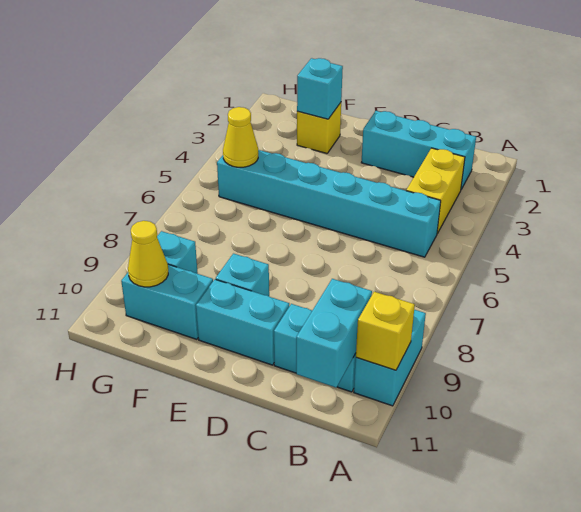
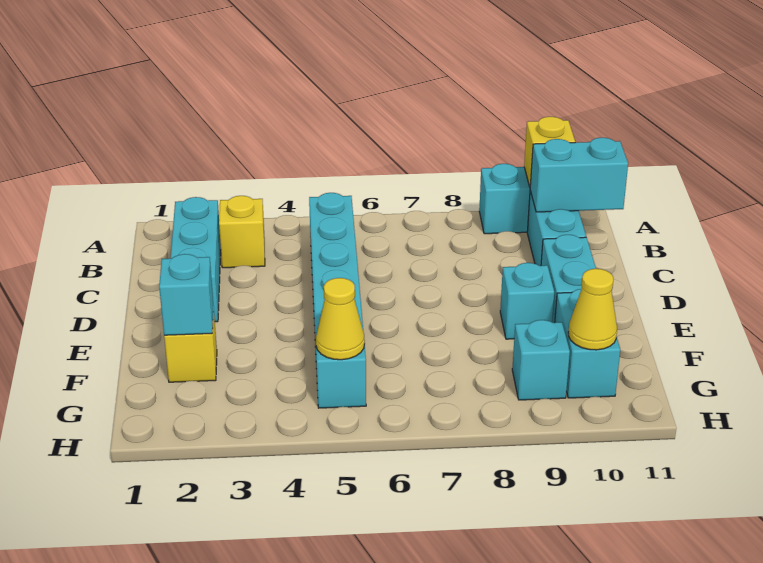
yellow brick B3:B4 level 1 -> yellow brick B3 level 1

